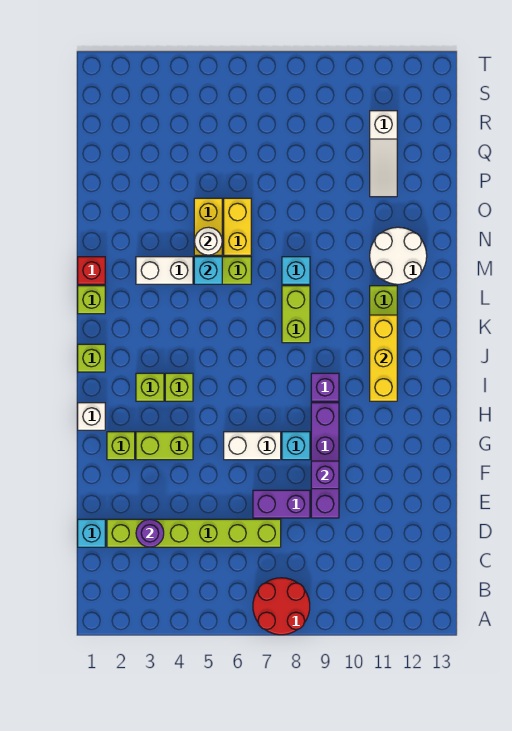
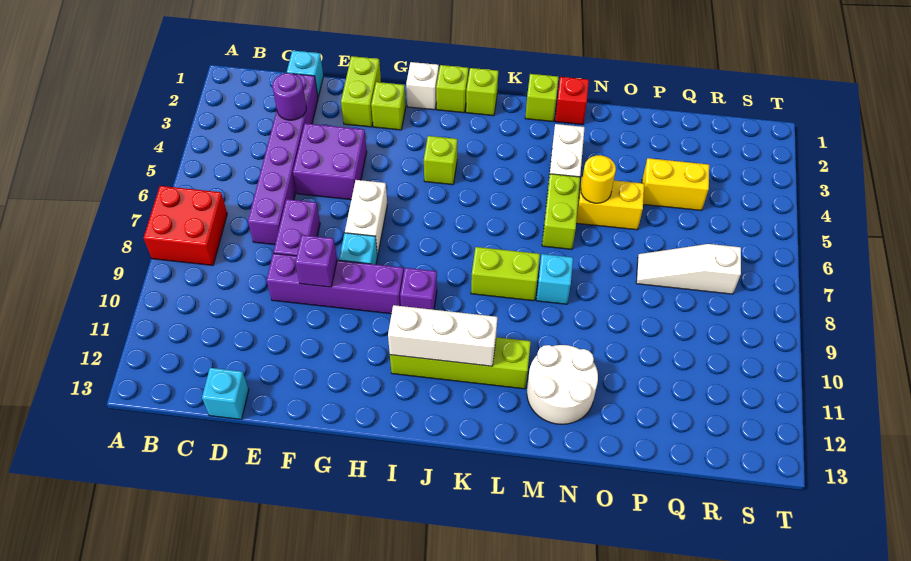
red round brick A7:B8 level 1 -> red brick A7:B8 level 1
lime brick D2:D7 level 1 -> purple brick D2:D7 level 1
none -> purple brick E4:F5 level 1
lime brick G3:G4 level 1 -> lime brick F1:F2 level 1
lime brick I3 level 1 -> lime brick I1 level 1
yellow brick I11:K11 level 2 -> white brick I11:K11 level 2
cyan brick M5 level 2 -> cyan brick D13 level 1
white round brick N5 level 2 -> yellow round brick N5 level 2
yellow brick N6:O6 level 1 -> yellow brick P4:Q4 level 1
white slope P11:R11 level 1 top R -> white slope P7:R7 level 1 top R

